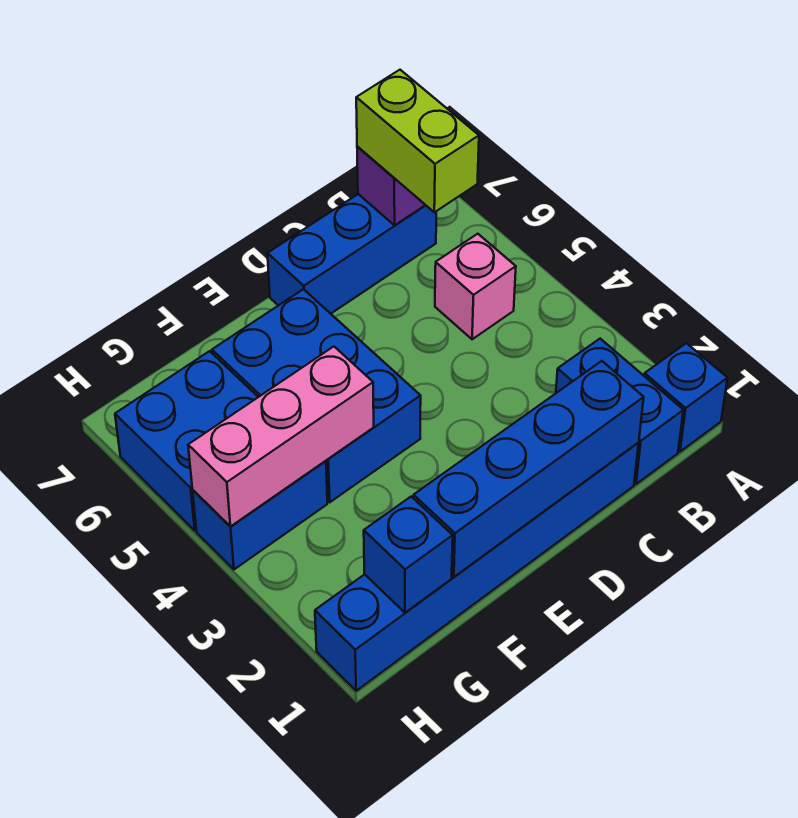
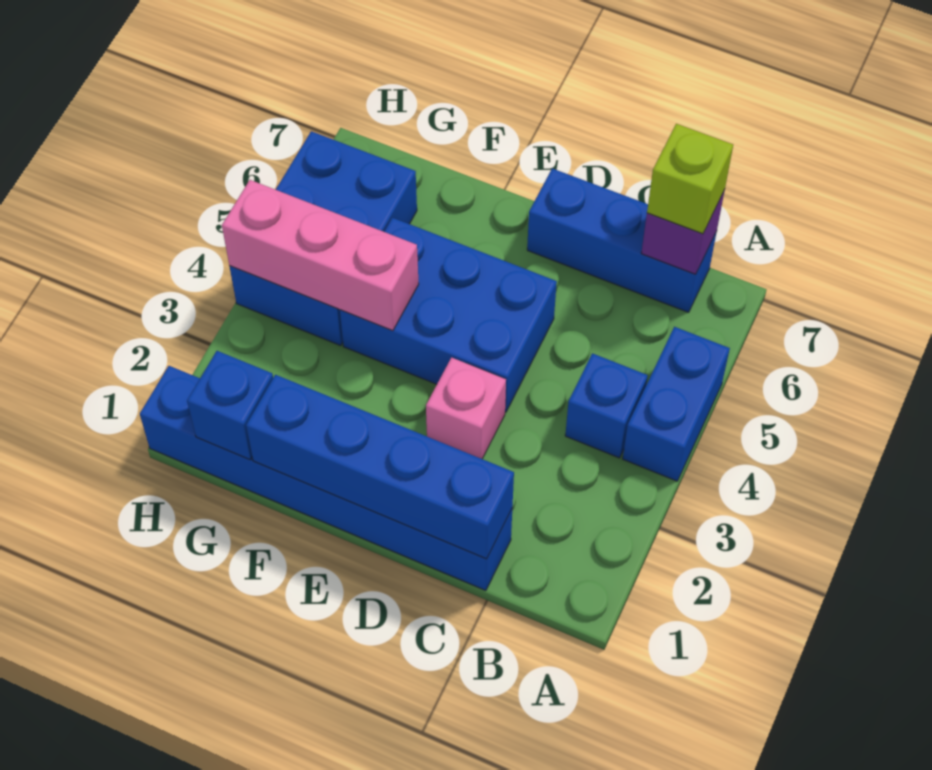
blue brick A1 level 1 -> blue brick B4 level 1
blue brick B1:B2 level 1 -> blue brick A4:A5 level 1
pink brick B5 level 1 -> pink brick D3 level 1
lime brick B6:B7 level 3 -> lime brick B7 level 3
blue brick E4:F6 level 1 -> blue brick D4:F5 level 1

